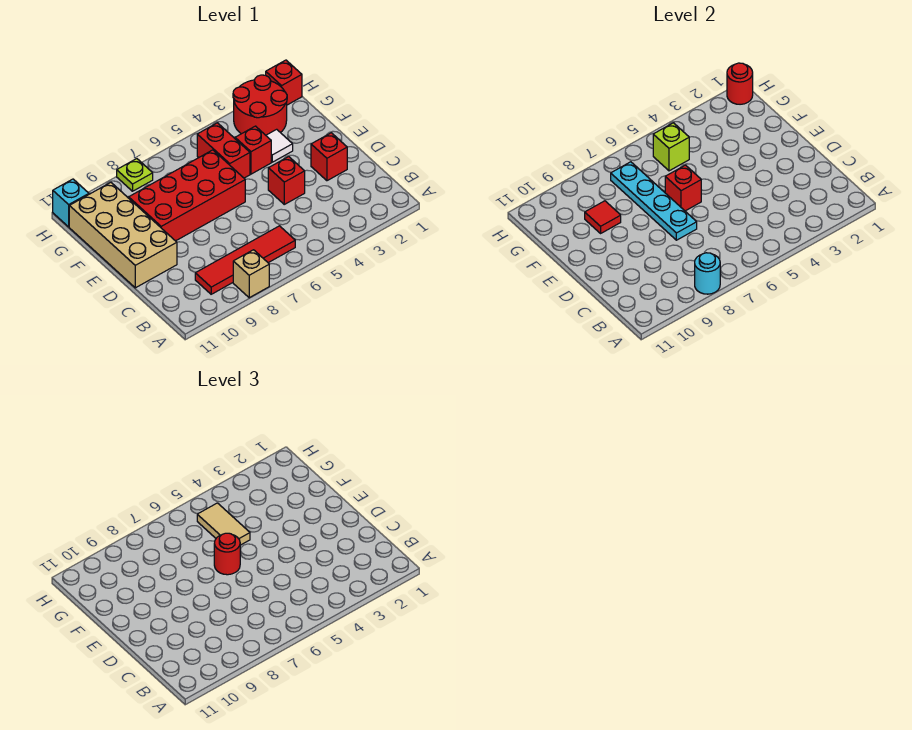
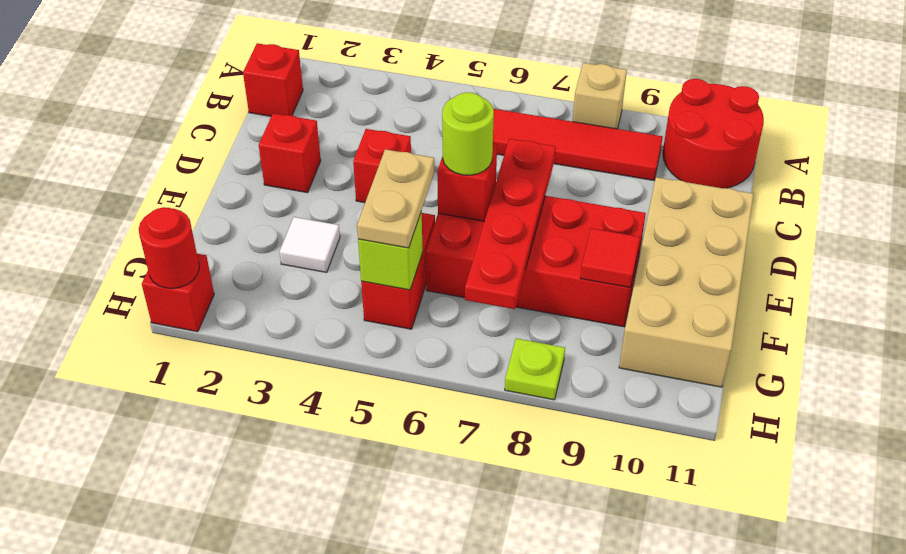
cyan round brick A8 level 2 -> none
cyan plate D7:G7 level 2 -> red plate D7:G7 level 2
red round brick E6 level 3 -> lime round brick E6 level 3
red brick F4 level 1 -> red brick B1 level 1
tan tile F5:G5 level 3 -> tan plate F5:G5 level 3
red round brick G2:H3 level 1 -> red round brick A10:B11 level 1
cyan brick H11 level 1 -> none

